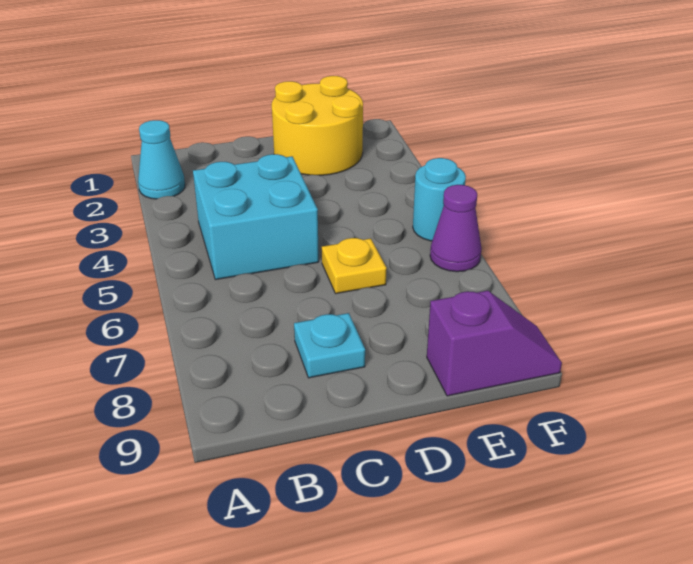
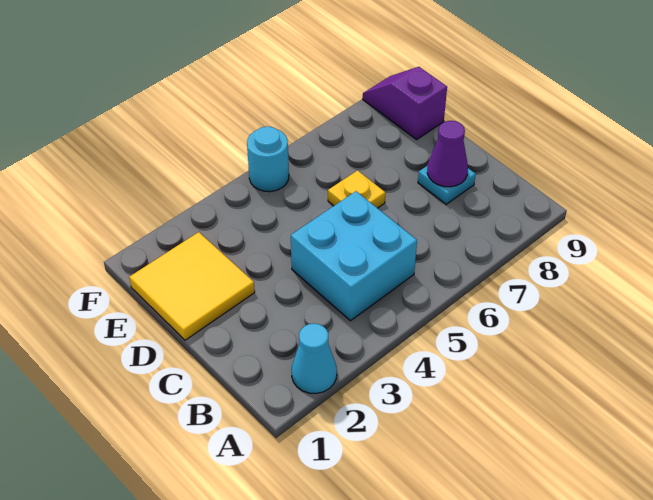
yellow round brick D1:E2 level 1 -> yellow tile D1:E2 level 1
purple cone F6 level 1 -> purple cone C8 level 2

